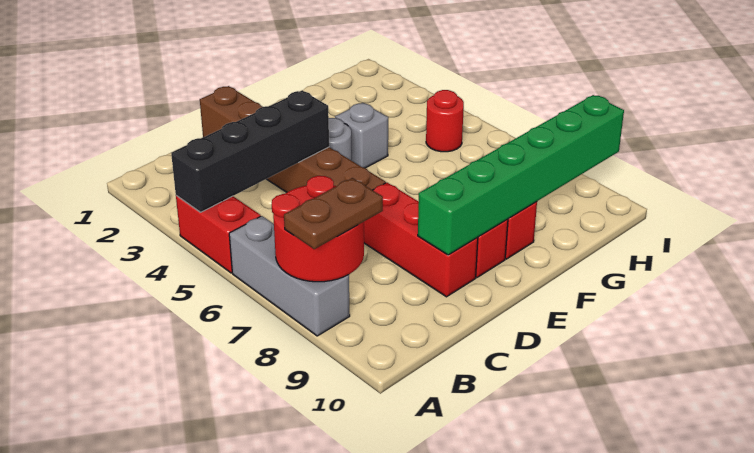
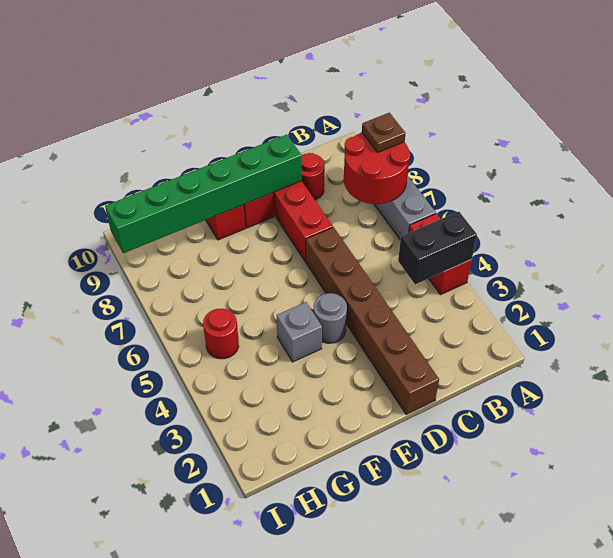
black brick A4:D4 level 2 -> black brick A4:B4 level 2
brown plate A8:B8 level 3 -> brown plate A8 level 3
none -> red round brick C9 level 1

